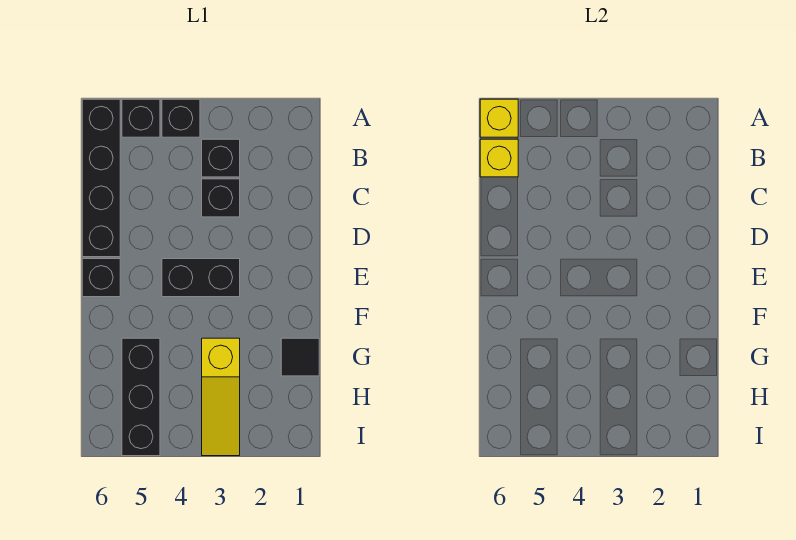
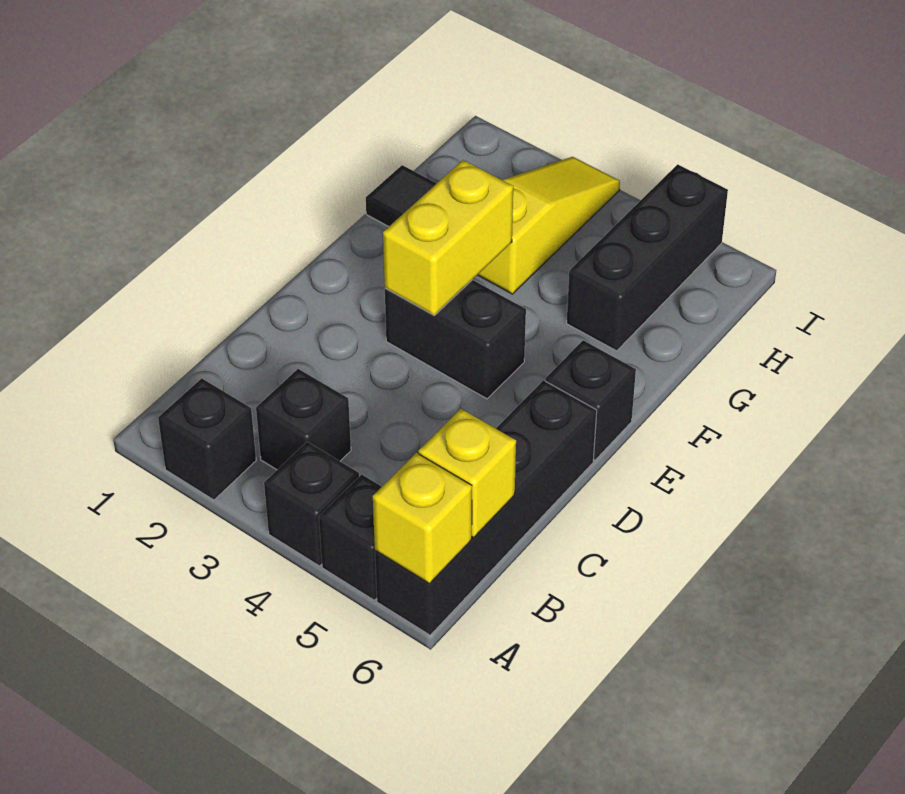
black brick C3 level 1 -> black brick A2 level 1
none -> yellow brick E3:F3 level 2

